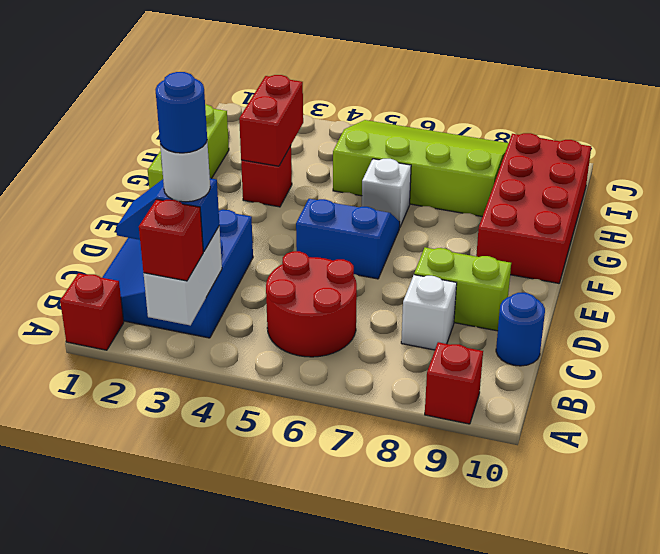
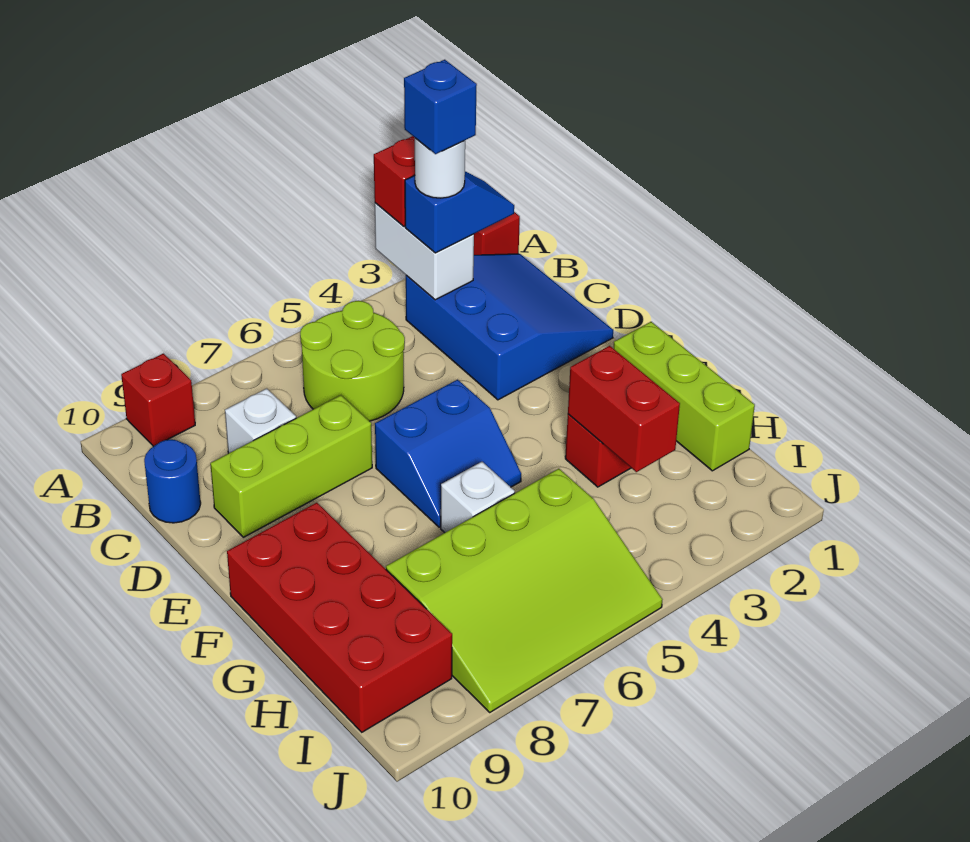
blue round brick B3 level 5 -> blue brick B3 level 5
red round brick B5:C6 level 1 -> lime round brick B5:C6 level 1
lime brick D8:D9 level 1 -> lime brick D7:D9 level 1

